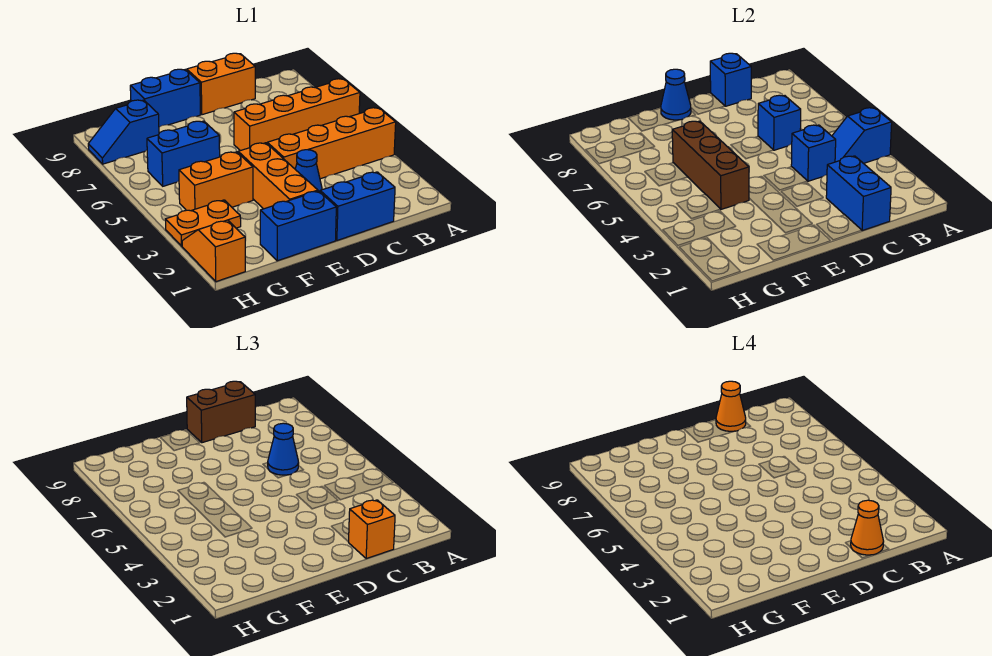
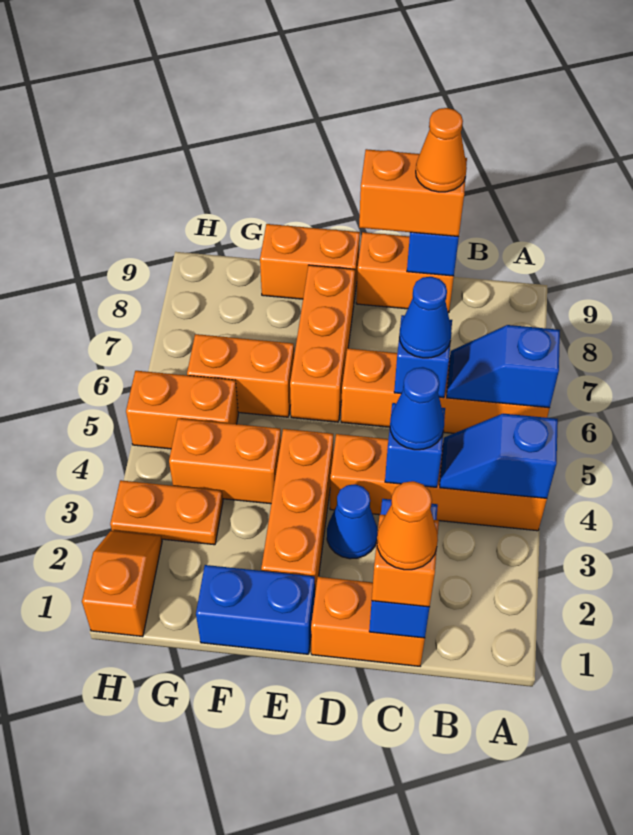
blue brick C1:D1 level 1 -> orange brick C1:D1 level 1
brown brick C9:D9 level 3 -> orange brick C9:D9 level 3
none -> orange brick E6:E8 level 1
blue brick E9:F9 level 1 -> orange brick E9:F9 level 1
blue cone E9 level 2 -> blue cone C4 level 3
brown brick F4:F6 level 2 -> none
blue brick F6:G6 level 1 -> orange brick F6:G6 level 1
none -> orange brick G5:H5 level 1
blue slope G8:H8 level 1 top G -> blue slope A6:B6 level 2 top A

